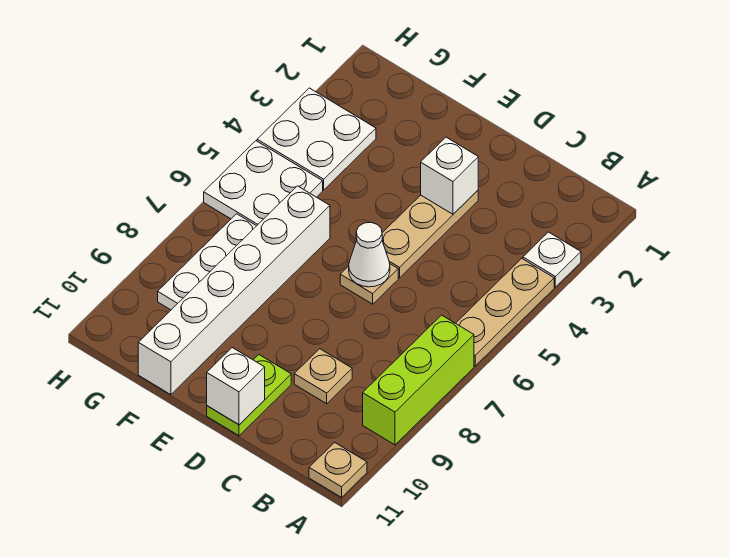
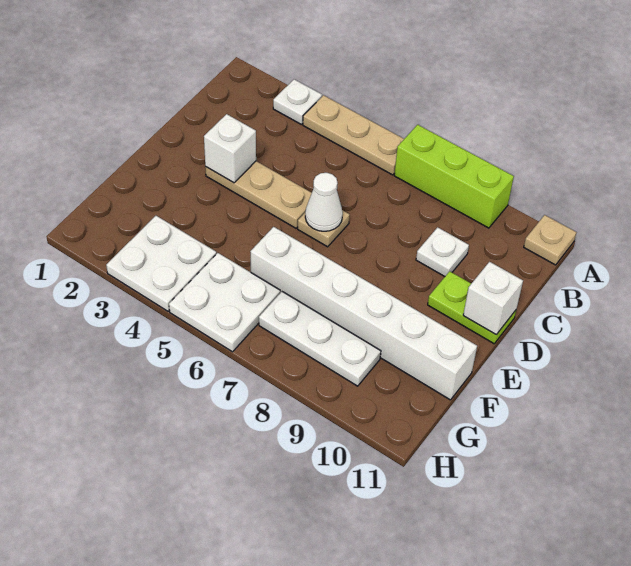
tan plate C9 level 1 -> white plate C9 level 1

